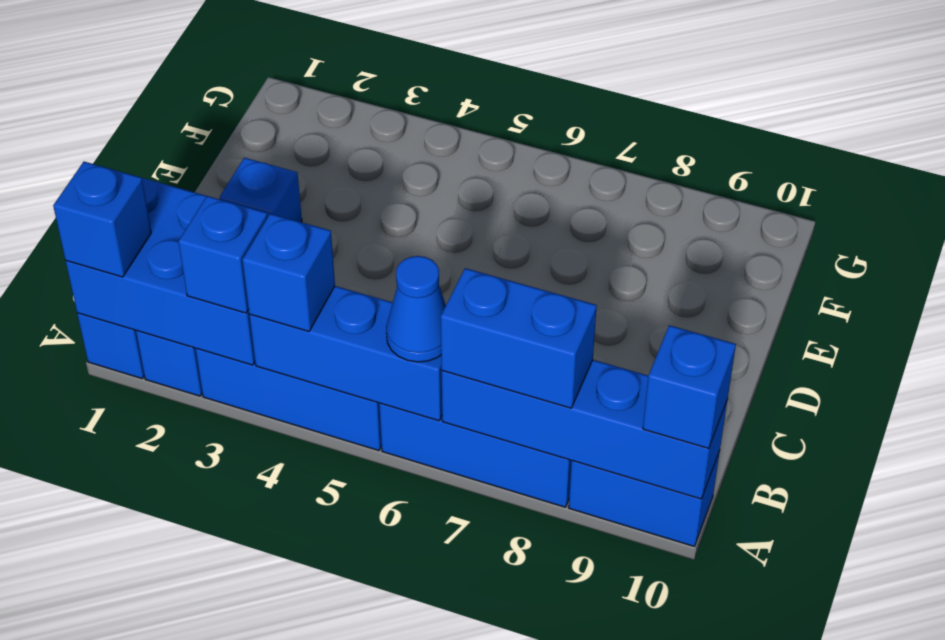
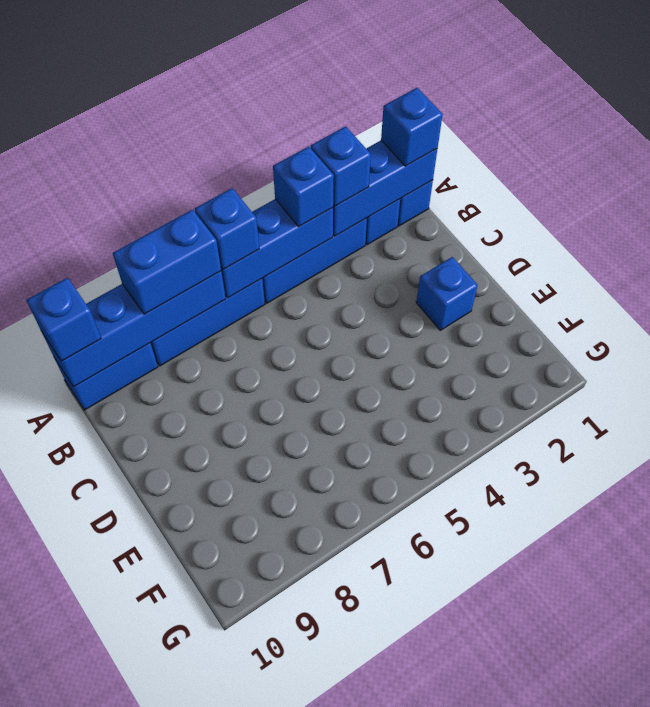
blue brick A1:B3 level 2 -> blue brick A1:A3 level 2
blue cone A6 level 3 -> blue brick A6 level 3

